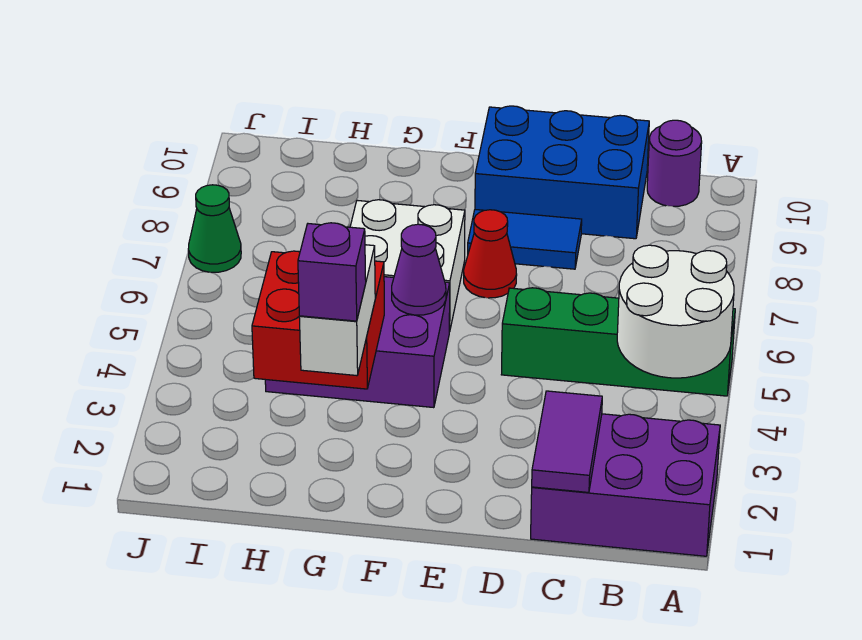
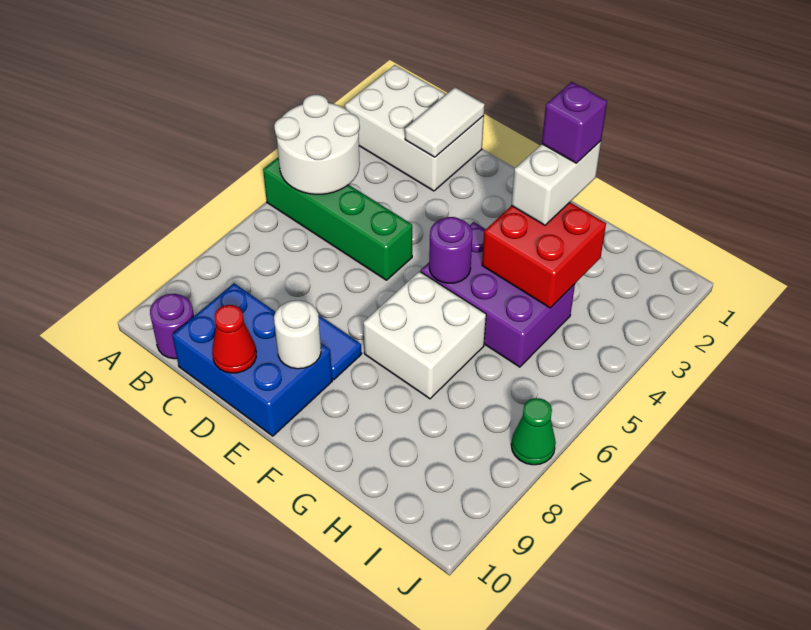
purple brick A1:C2 level 1 -> white brick A1:C2 level 1
purple tile C1:C2 level 2 -> white tile C1:C2 level 2
red cone E7 level 1 -> red cone D10 level 2
none -> white round brick E9 level 2
purple cone F5 level 2 -> purple round brick F5 level 2

